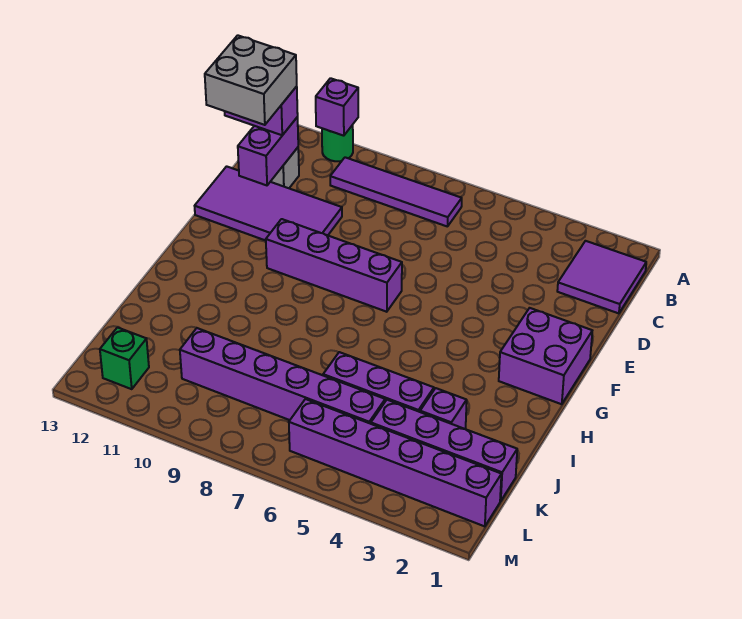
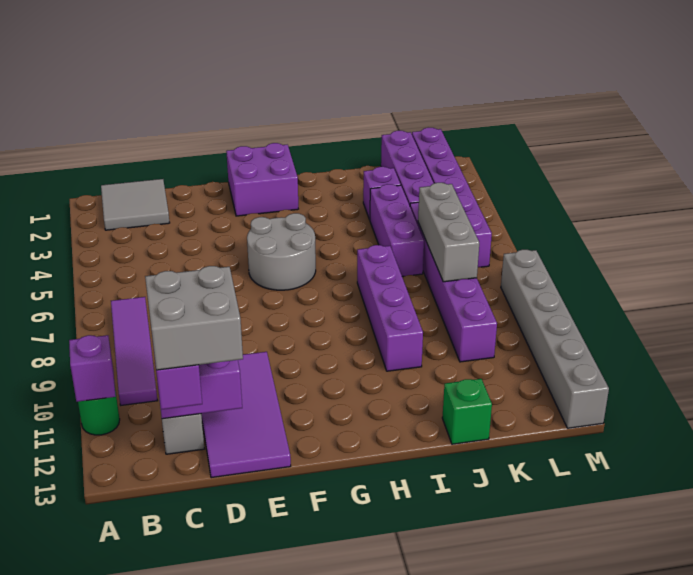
purple tile B1:C2 level 1 -> grey tile B1:C2 level 1
none -> grey round brick F5:G6 level 1
purple brick F7:F10 level 1 -> purple brick I7:I10 level 1
none -> grey brick K6:K8 level 2
green brick L12 level 1 -> green brick J13 level 1
none -> grey brick M8:M13 level 1

